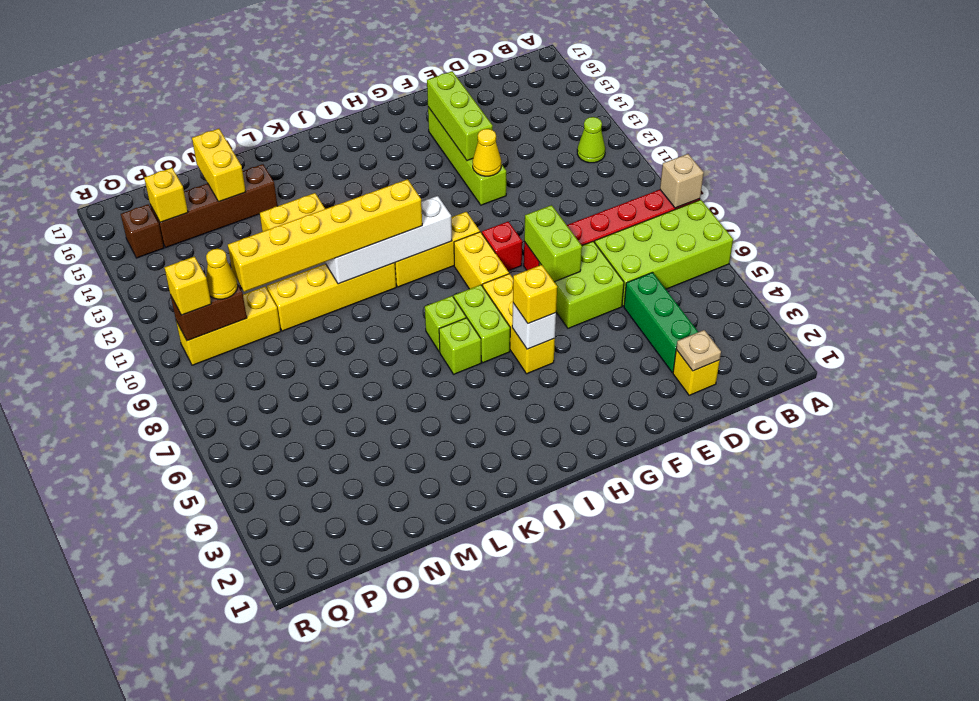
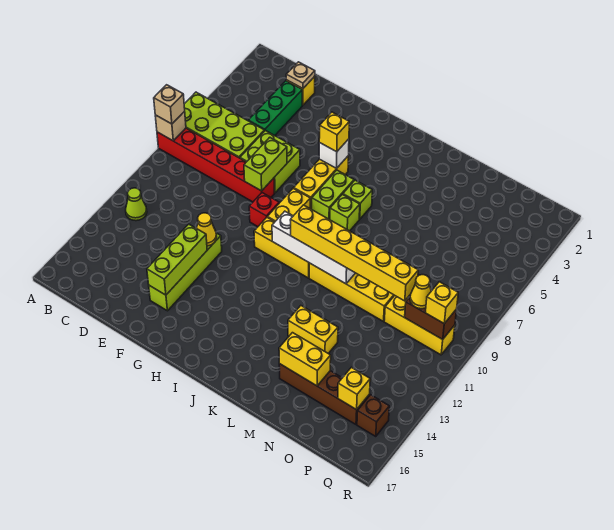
none -> tan brick A8 level 3
yellow brick N15:N16 level 2 -> yellow brick M15:N15 level 2

